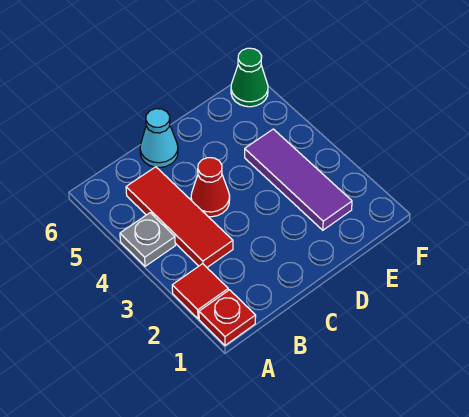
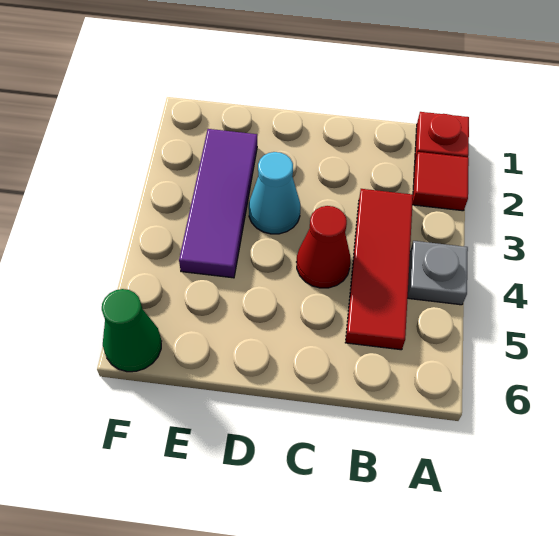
cyan cone C6 level 1 -> cyan cone D3 level 1

